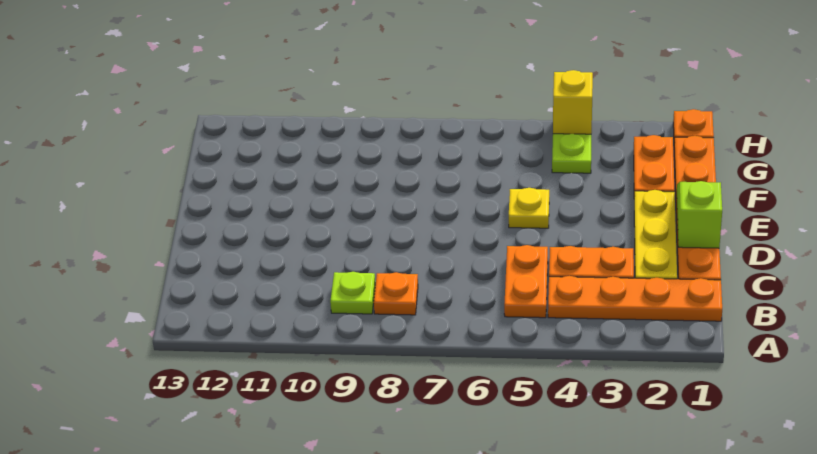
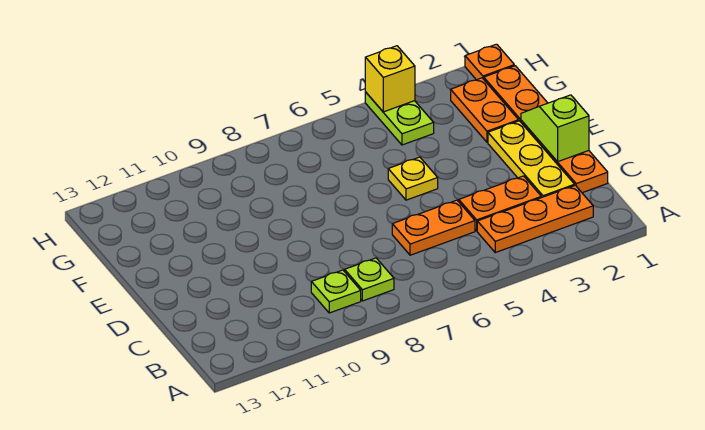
orange plate B1:B4 level 1 -> orange plate B2:B4 level 1
orange plate B5:C5 level 1 -> orange plate C5:C6 level 1
orange plate B8 level 1 -> lime plate B8 level 1

